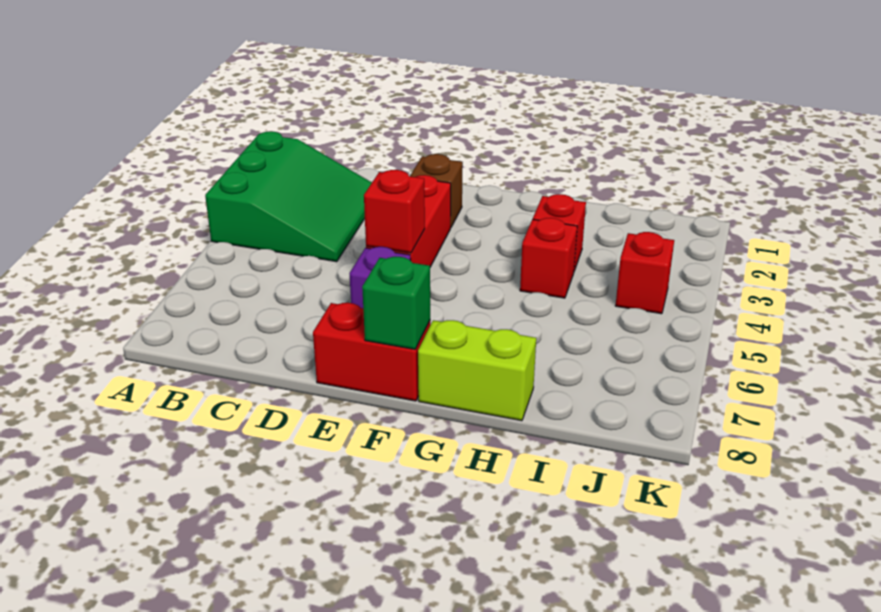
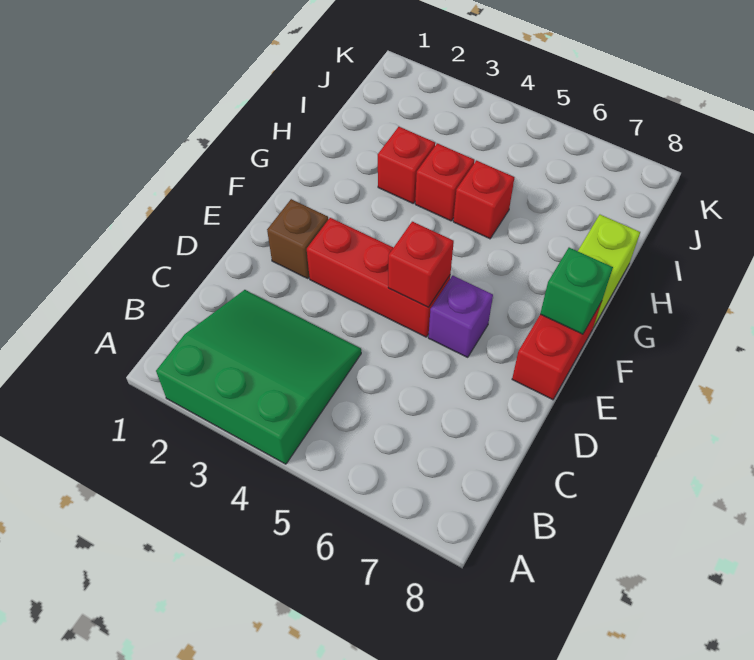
red brick J4 level 1 -> red brick H5 level 1

